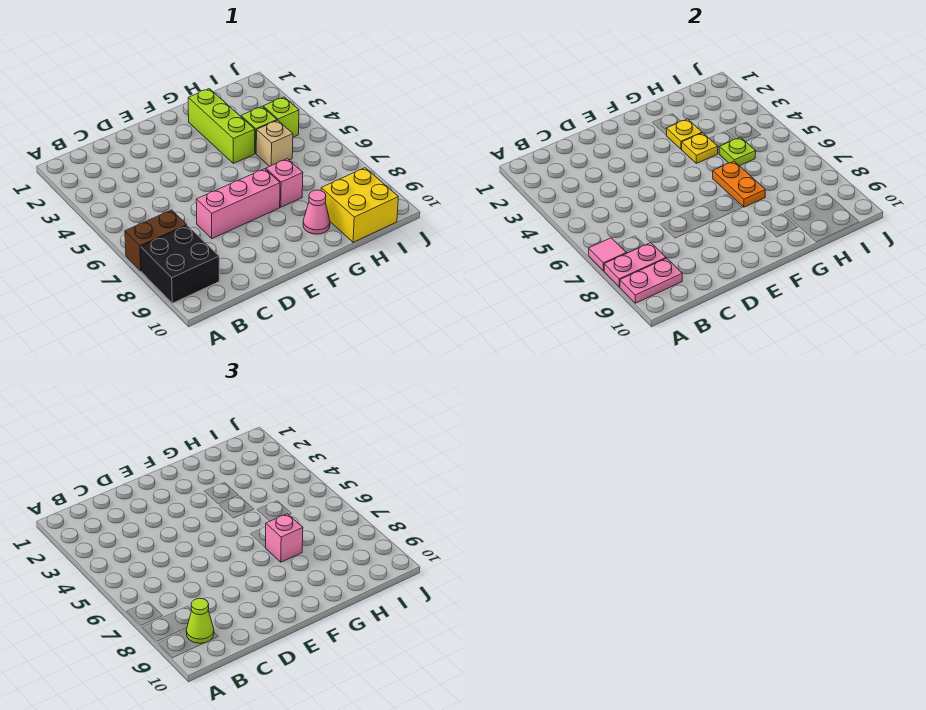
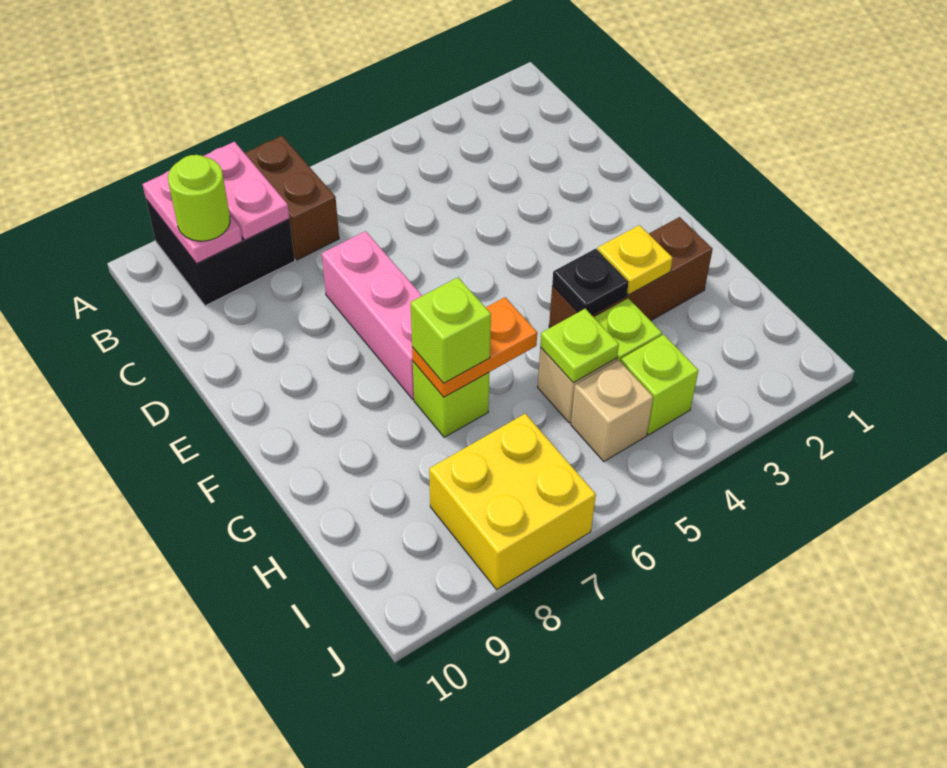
pink tile A7 level 2 -> none
lime cone B9 level 3 -> lime round brick B9 level 3
lime brick G2:G4 level 1 -> brown brick G2:G4 level 1
yellow plate G4 level 2 -> black plate G4 level 2
pink brick G7 level 1 -> lime brick G7 level 1
pink brick G7 level 3 -> lime brick G7 level 3
pink cone G9 level 1 -> none
yellow brick H9:I10 level 1 -> yellow brick I7:J8 level 1
none -> tan brick I5 level 1

